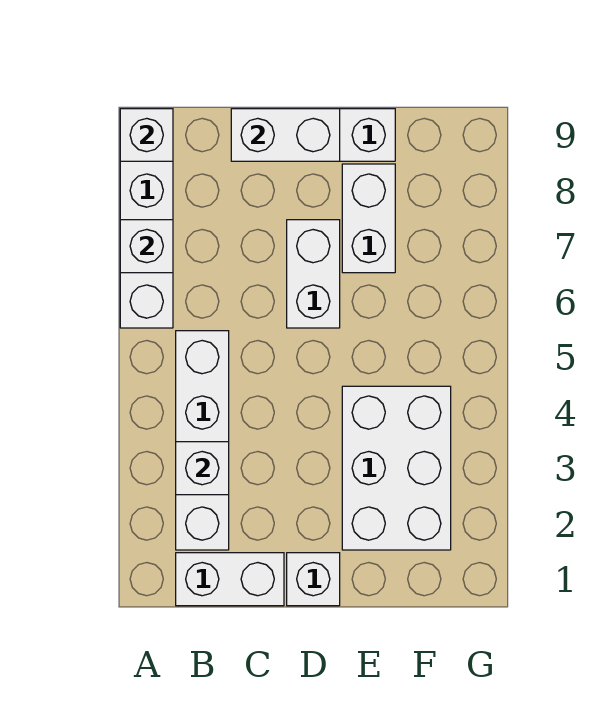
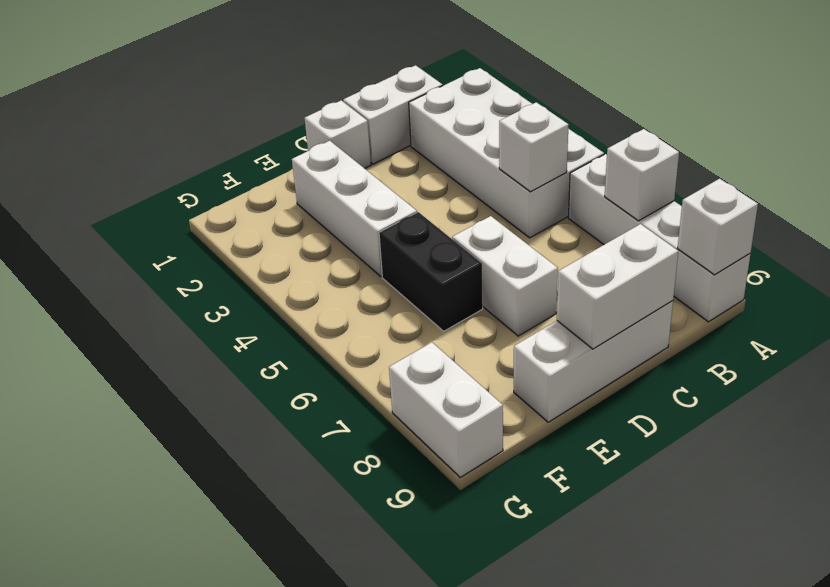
white brick B2:B5 level 1 -> white brick A2:B5 level 1
white brick B3 level 2 -> white brick B5 level 2
white brick E2:F4 level 1 -> white brick E2:E4 level 1
none -> black brick E5:E6 level 1
white brick E7:E8 level 1 -> white brick G8:G9 level 1

